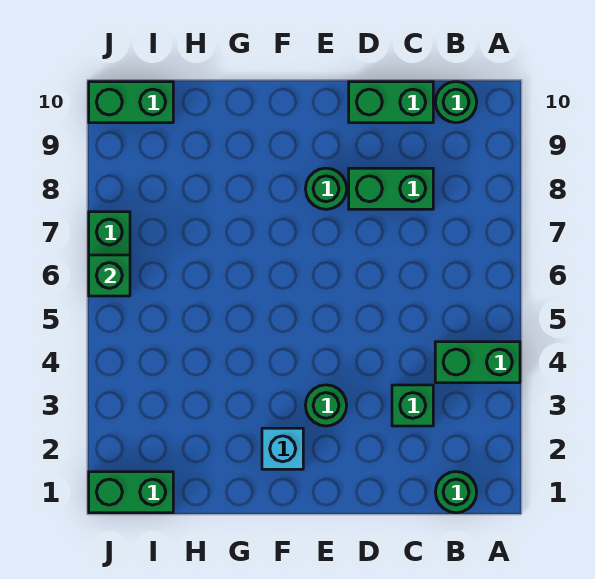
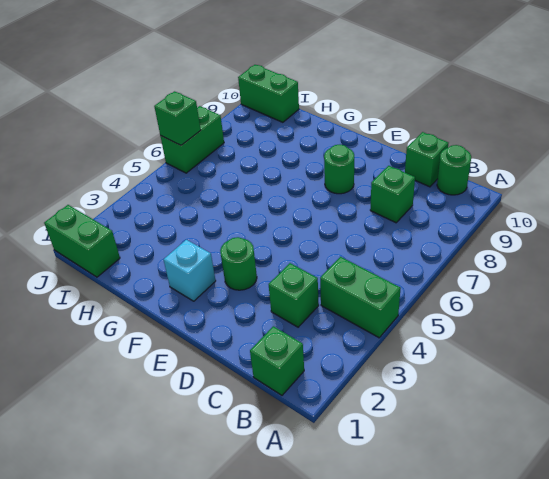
green round brick B1 level 1 -> green brick B1 level 1
green brick C8:D8 level 1 -> green brick C8 level 1
green brick C10:D10 level 1 -> green brick C10 level 1

